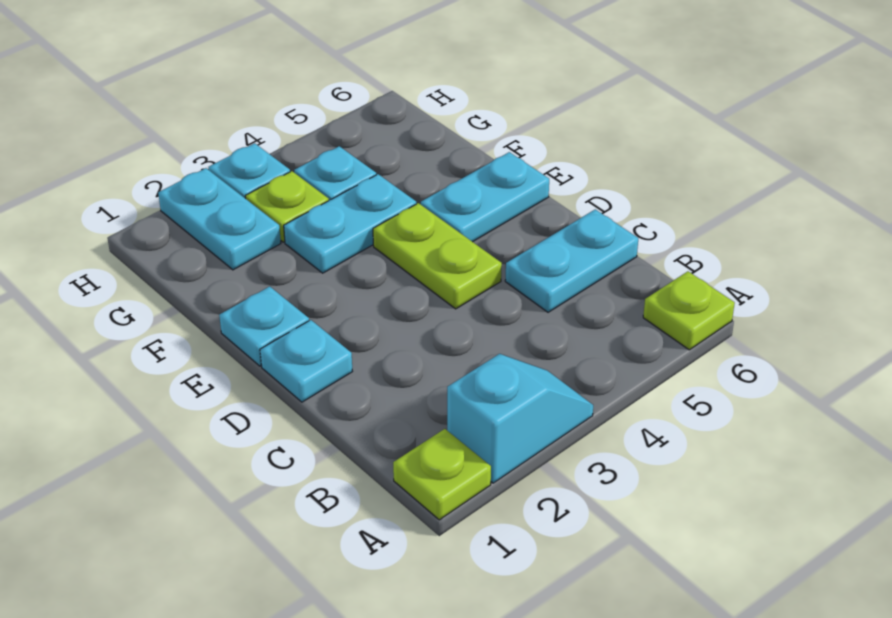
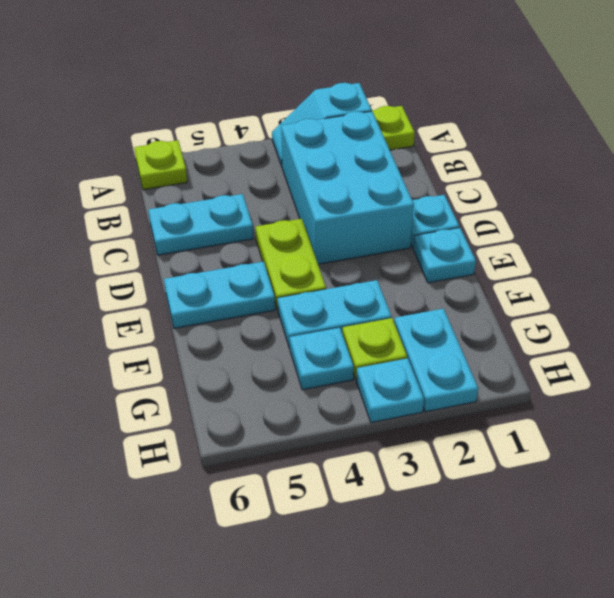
none -> cyan brick B2:D3 level 1

